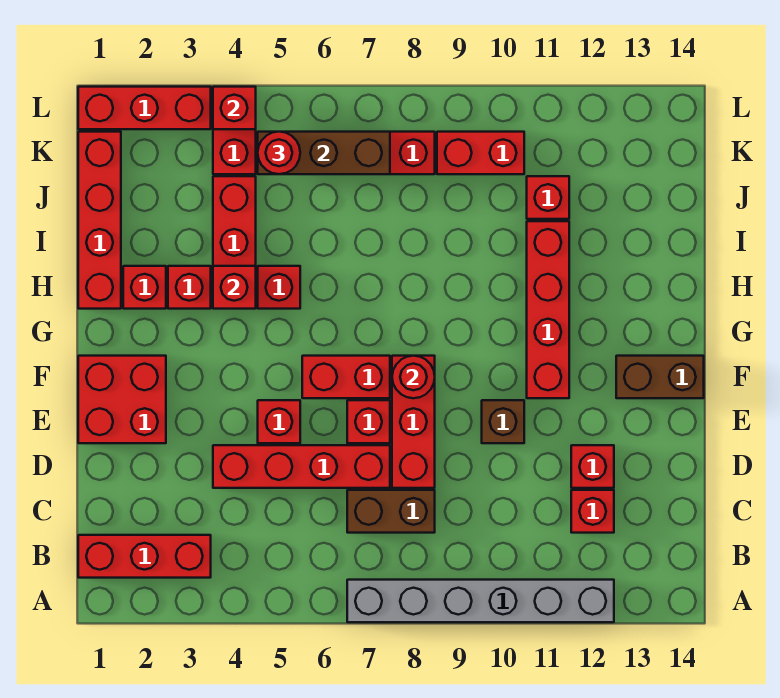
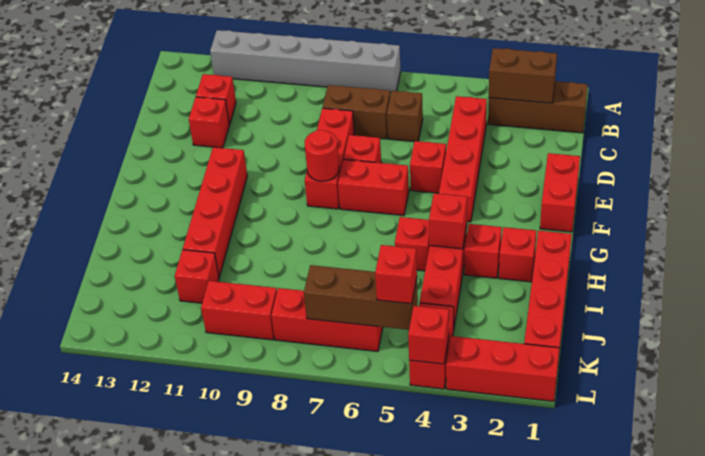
red brick B1:B3 level 1 -> brown brick B1:B3 level 1
red brick D4:D7 level 1 -> red brick C4:F4 level 1
red brick E1:F2 level 1 -> red brick E1:F1 level 1
brown brick E10 level 1 -> brown brick C6 level 1
brown brick F13:F14 level 1 -> brown brick B2:B3 level 2
red round brick K5 level 3 -> red brick K5 level 3

